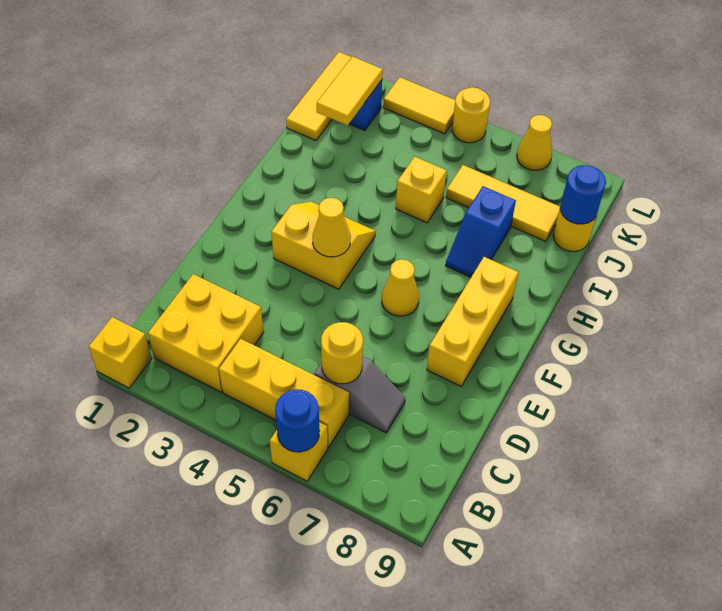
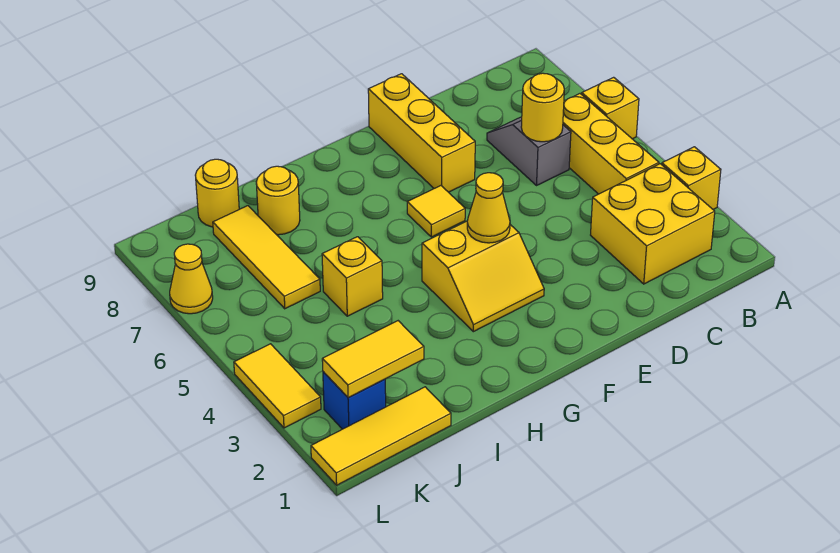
yellow brick A1 level 1 -> yellow brick A3 level 1
blue round brick A6 level 2 -> none
yellow brick E8:G8 level 1 -> yellow brick E7:E9 level 1
yellow slope F3:G4 level 1 top F -> yellow slope F3:G4 level 1 top 4
yellow cone F6 level 1 -> yellow tile F6 level 1
blue slope H7:I7 level 1 top I -> none
blue round brick J9 level 2 -> none
yellow round brick L5 level 1 -> yellow round brick I8 level 1

